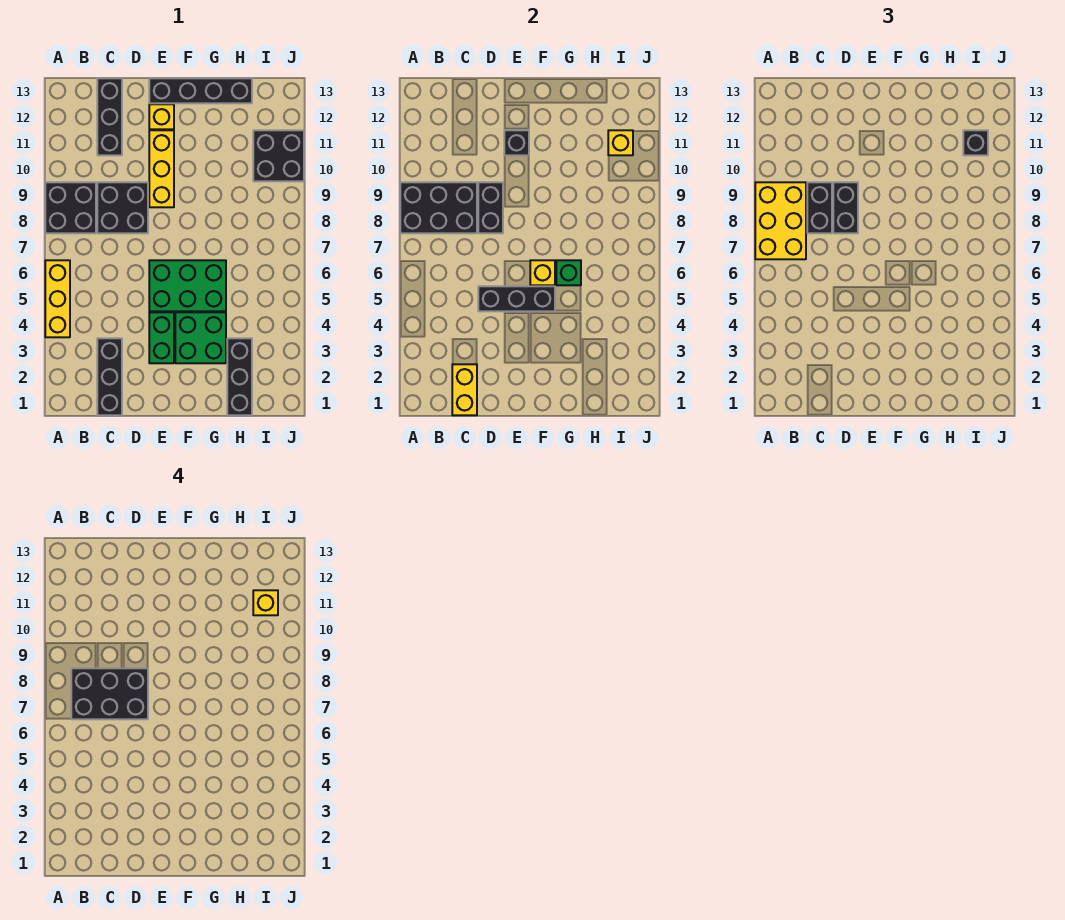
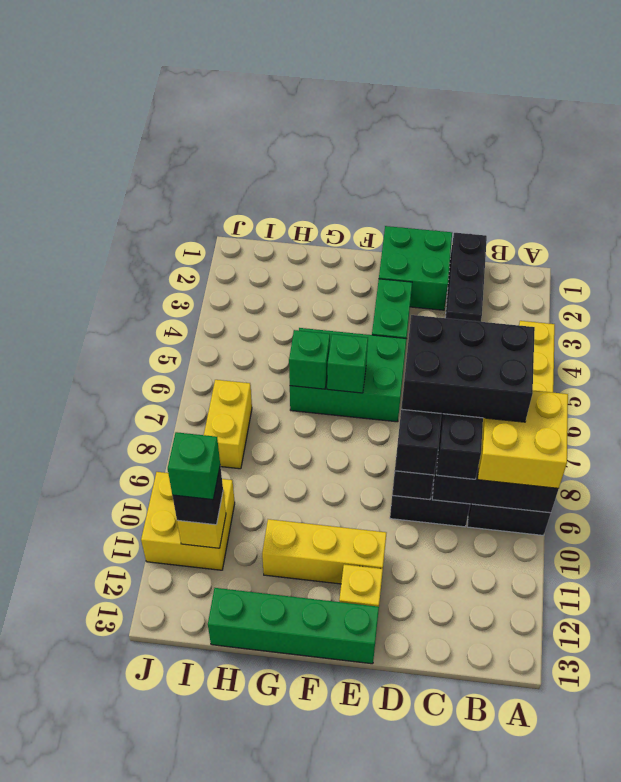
yellow brick A7:B9 level 3 -> yellow brick A8:B9 level 3
yellow brick C1:C2 level 2 -> yellow brick I7:I8 level 1
black brick C11:C13 level 1 -> none
black brick D5:F5 level 2 -> none
yellow brick E9:E11 level 1 -> yellow brick E11:G11 level 1
black brick E11 level 2 -> none
black brick E13:H13 level 1 -> green brick E13:H13 level 1
green brick F3:G4 level 1 -> green brick D1:E2 level 1
yellow brick F6 level 2 -> green brick F6 level 2
black brick H1:H3 level 1 -> none
black brick I10:J11 level 1 -> yellow brick I10:J11 level 1
yellow brick I11 level 4 -> green brick I11 level 4

